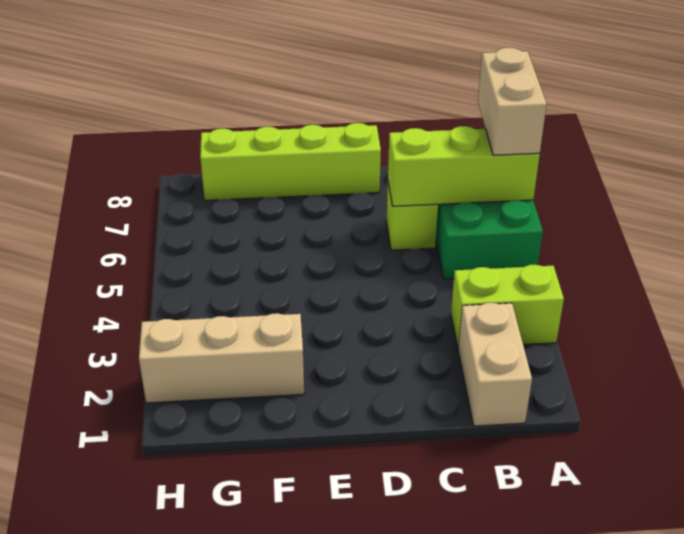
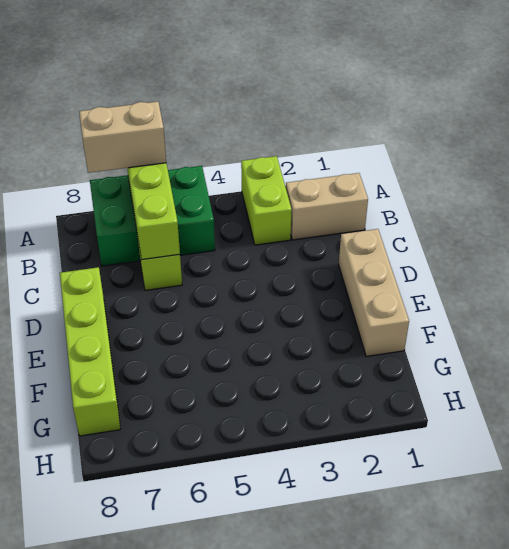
tan brick F2:H2 level 1 -> tan brick D1:F1 level 1

